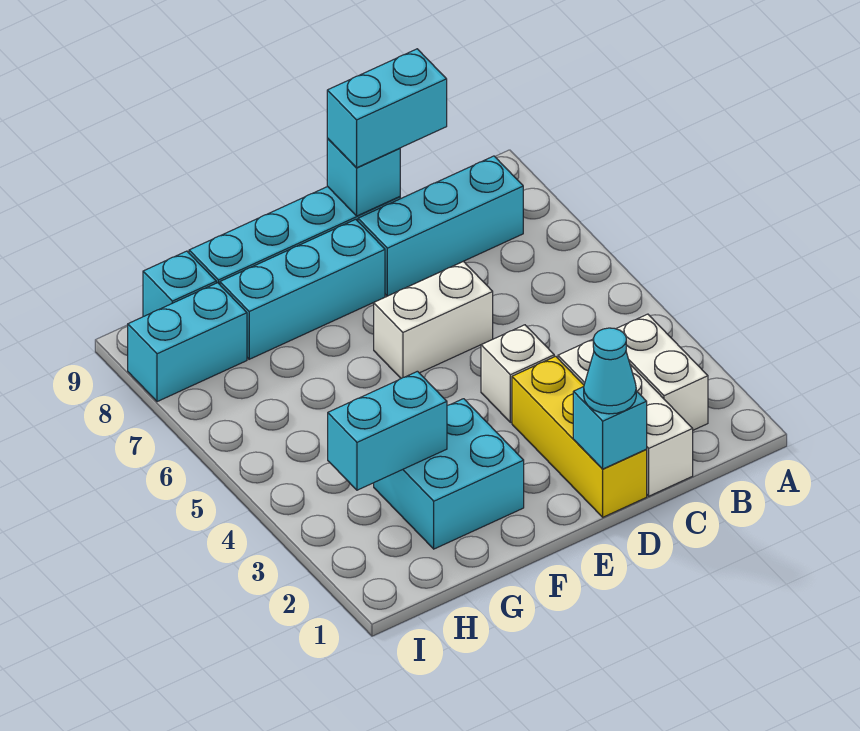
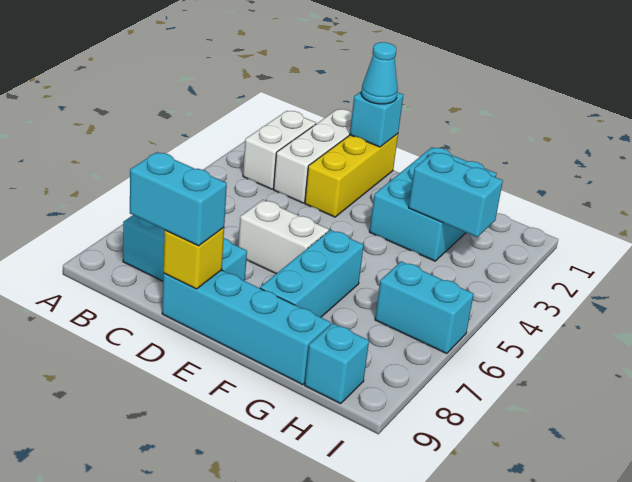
white brick D4 level 1 -> none
cyan brick D9 level 2 -> yellow brick D9 level 2
cyan brick E8:G8 level 1 -> cyan brick F6:F8 level 1
cyan brick F2:G3 level 1 -> cyan brick F1:G3 level 1
cyan brick H8:I8 level 1 -> cyan brick H6:I6 level 1

